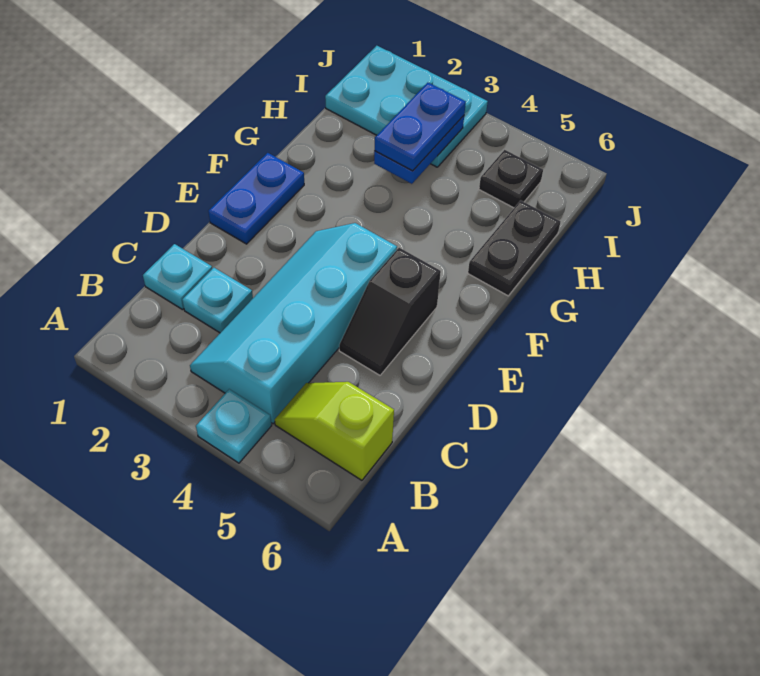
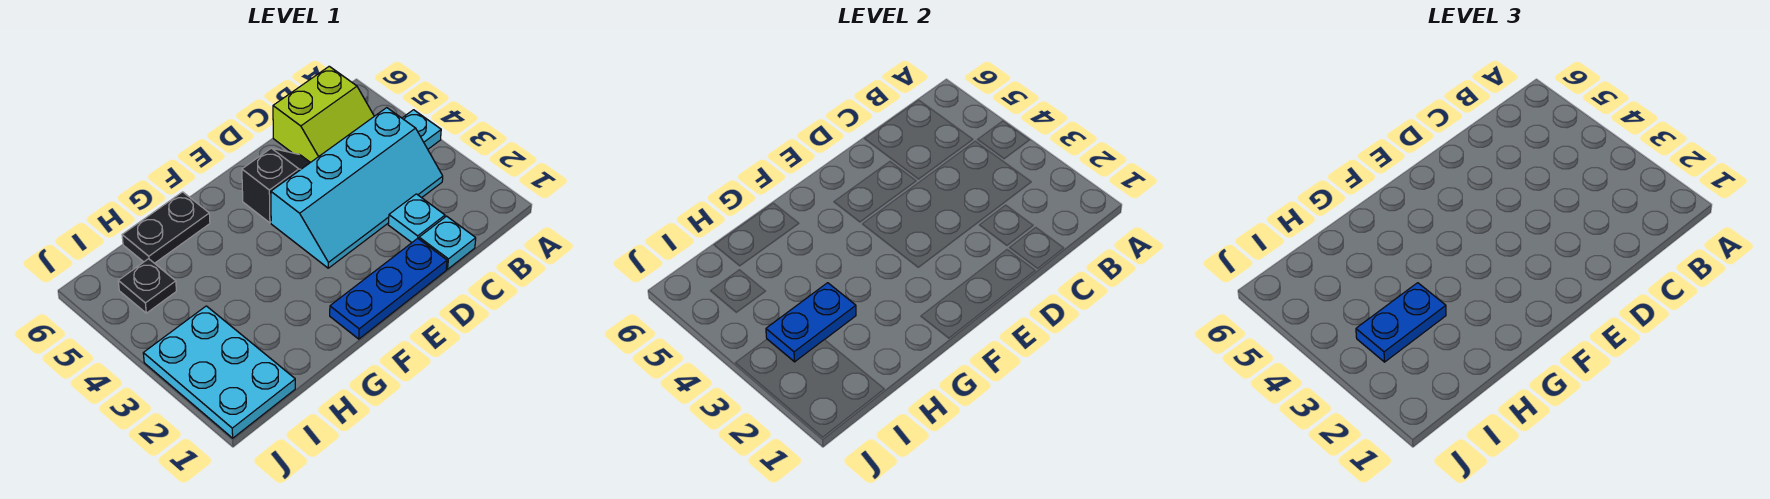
lime slope B5:B6 level 1 top 6 -> lime slope B5:C6 level 1 top 6
blue plate E1:F1 level 1 -> blue plate D1:F1 level 1

